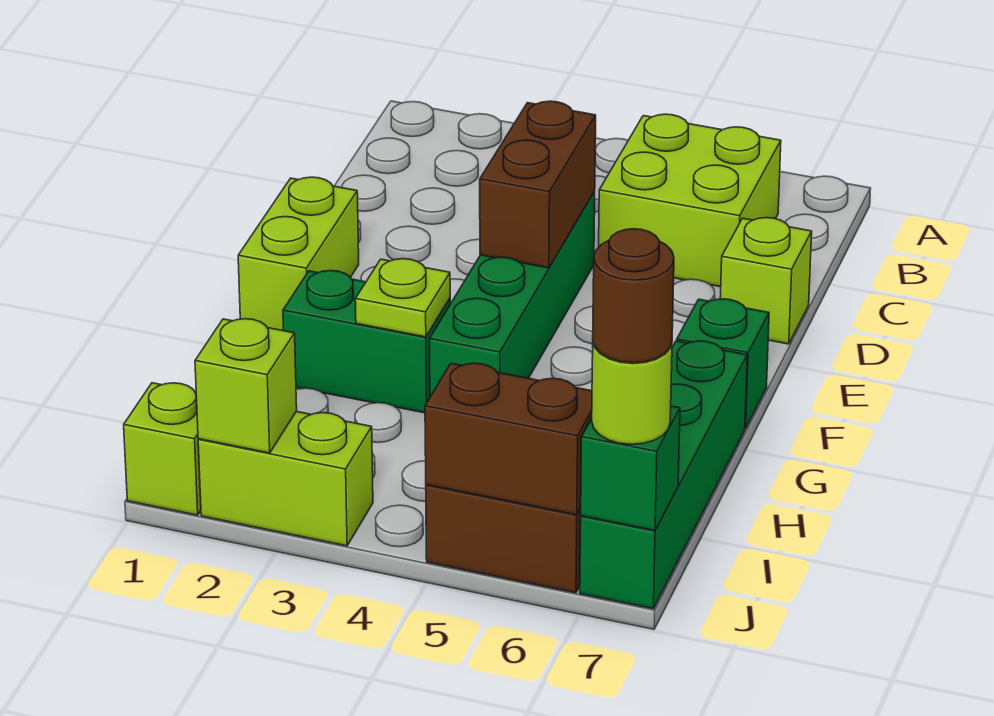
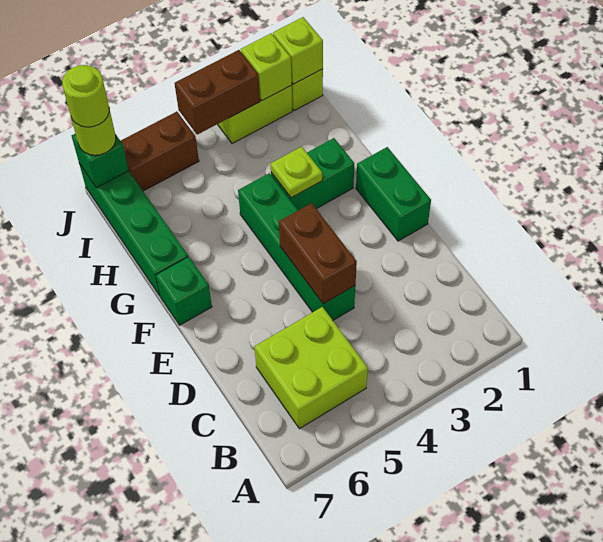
lime brick D7 level 1 -> lime brick J1 level 2
lime brick E1:F1 level 1 -> green brick E1:F1 level 1
brown brick J5:J6 level 2 -> brown brick J3:J4 level 2
brown round brick J7 level 4 -> lime round brick J7 level 4

